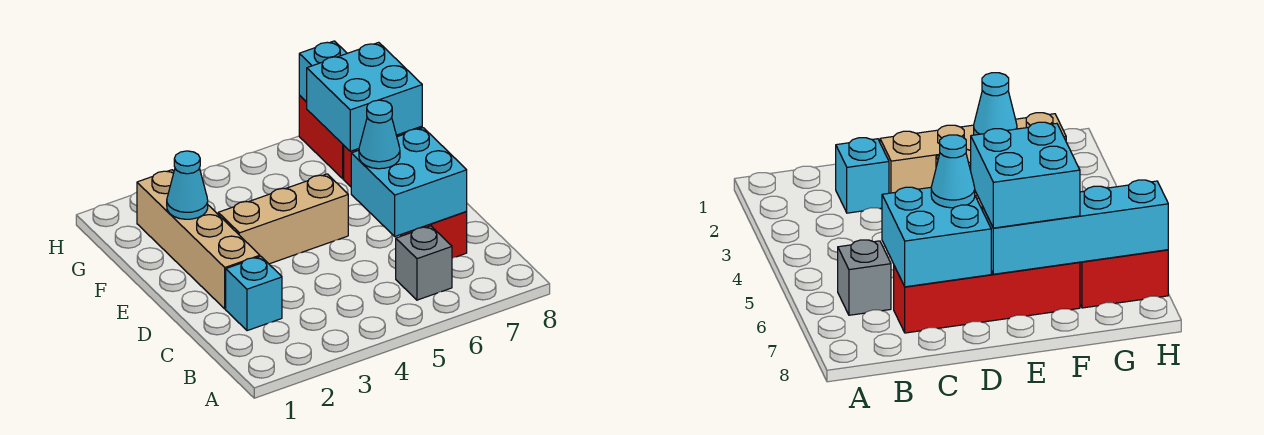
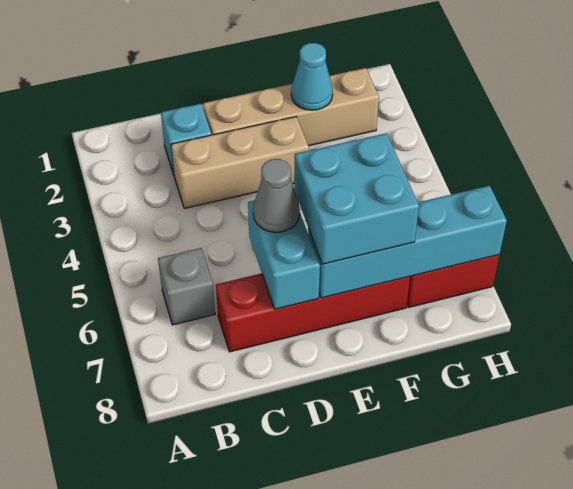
cyan brick C6:D7 level 2 -> cyan brick D6:D7 level 2
cyan cone D6 level 3 -> grey cone D6 level 3
tan brick E3:E5 level 1 -> tan brick C3:E3 level 1

